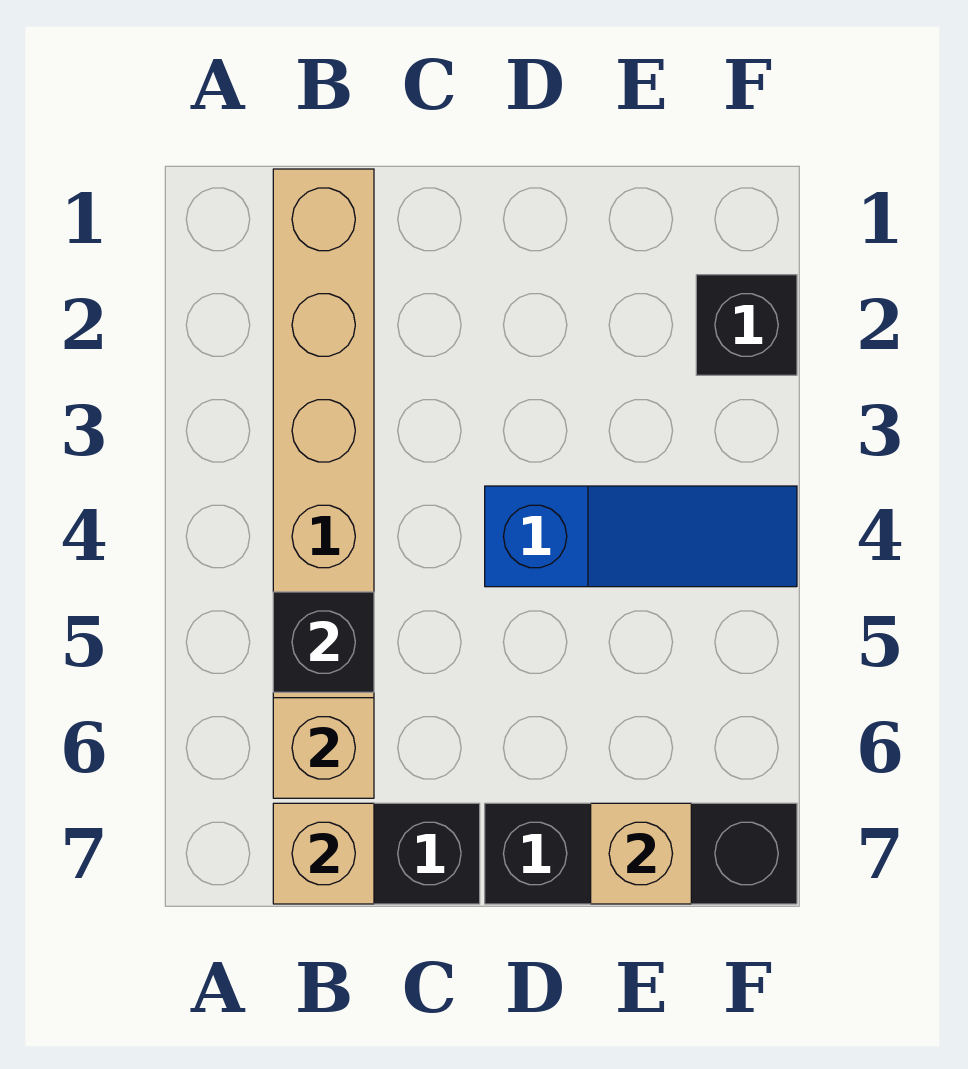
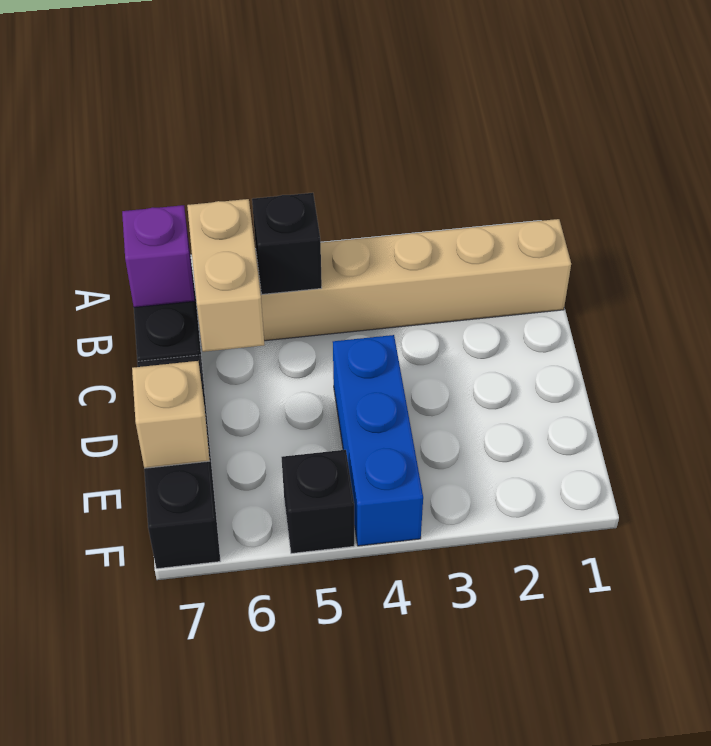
tan brick B6 level 2 -> tan brick B6:C6 level 2
tan brick B7 level 2 -> purple brick B7 level 2
blue slope D4:F4 level 1 top D -> blue brick D4:F4 level 1
black brick F2 level 1 -> black brick F5 level 1

